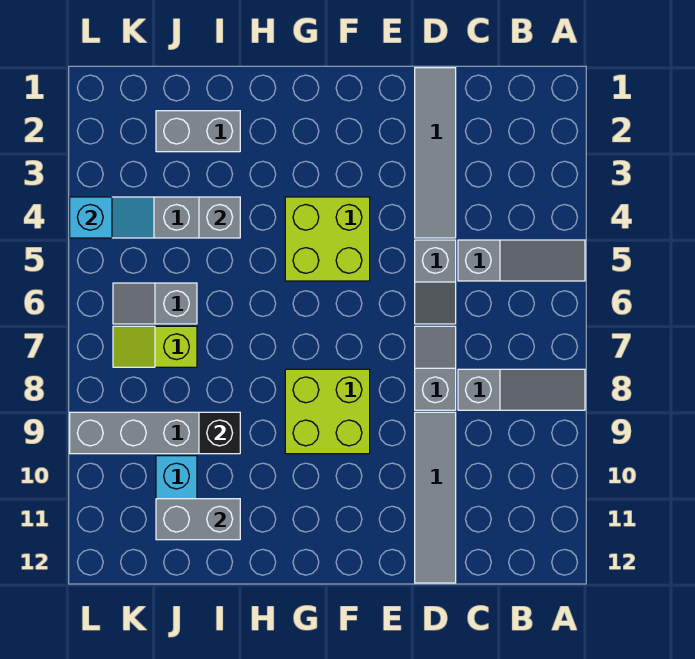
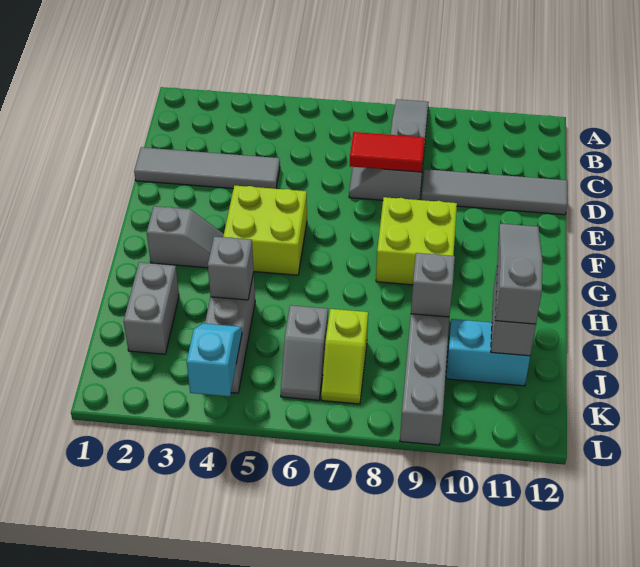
grey slope A5:C5 level 1 top C -> grey slope H11:J11 level 3 top J
grey slope D5:D6 level 1 top 5 -> grey slope G2:G3 level 1 top 2
none -> red tile D7:D8 level 2
black brick I9 level 2 -> grey brick I9 level 2

